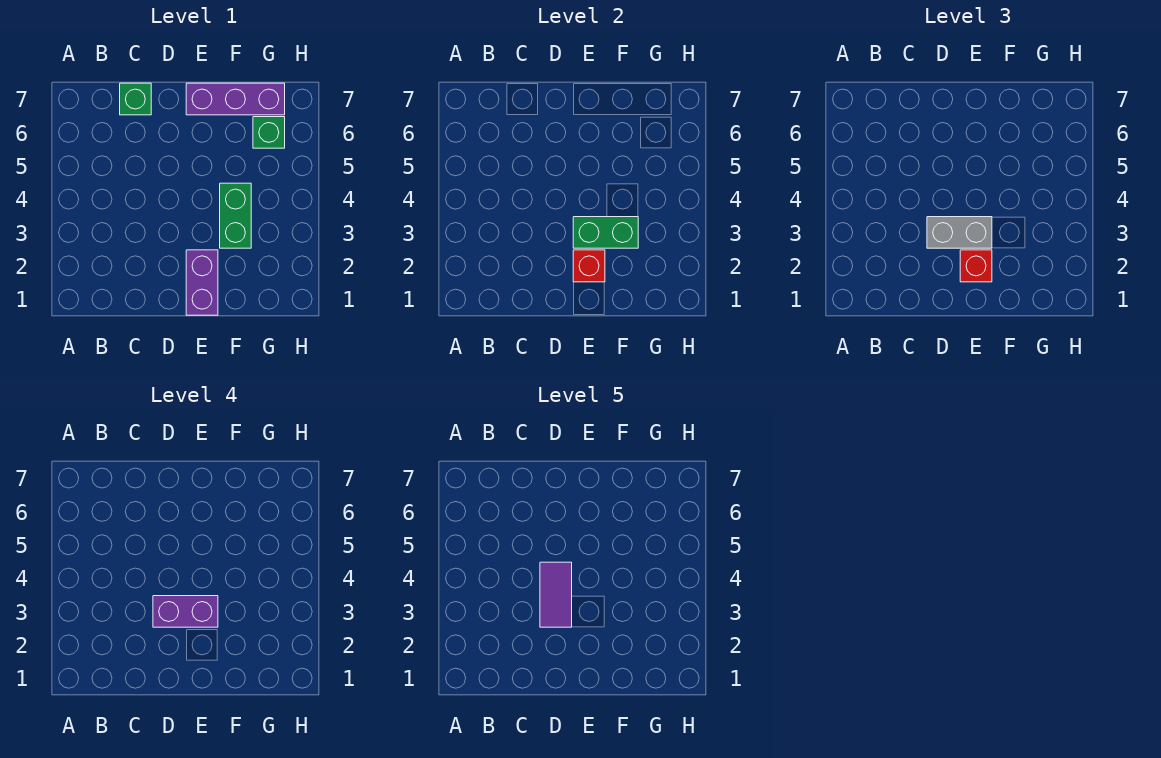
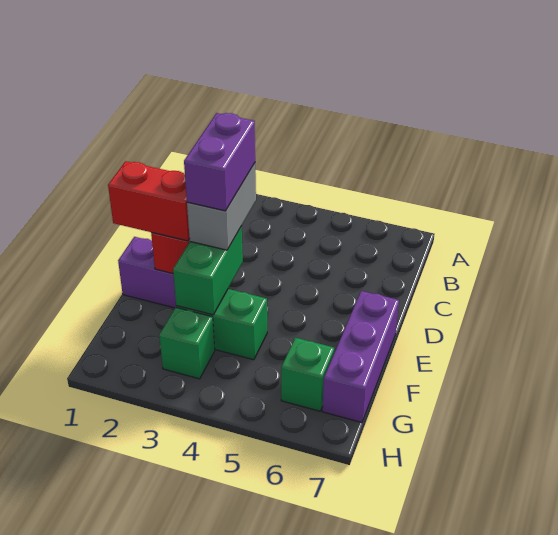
green brick C7 level 1 -> green brick G3 level 1
purple tile D3:D4 level 5 -> none
red brick E2 level 3 -> red brick E1:E2 level 3

